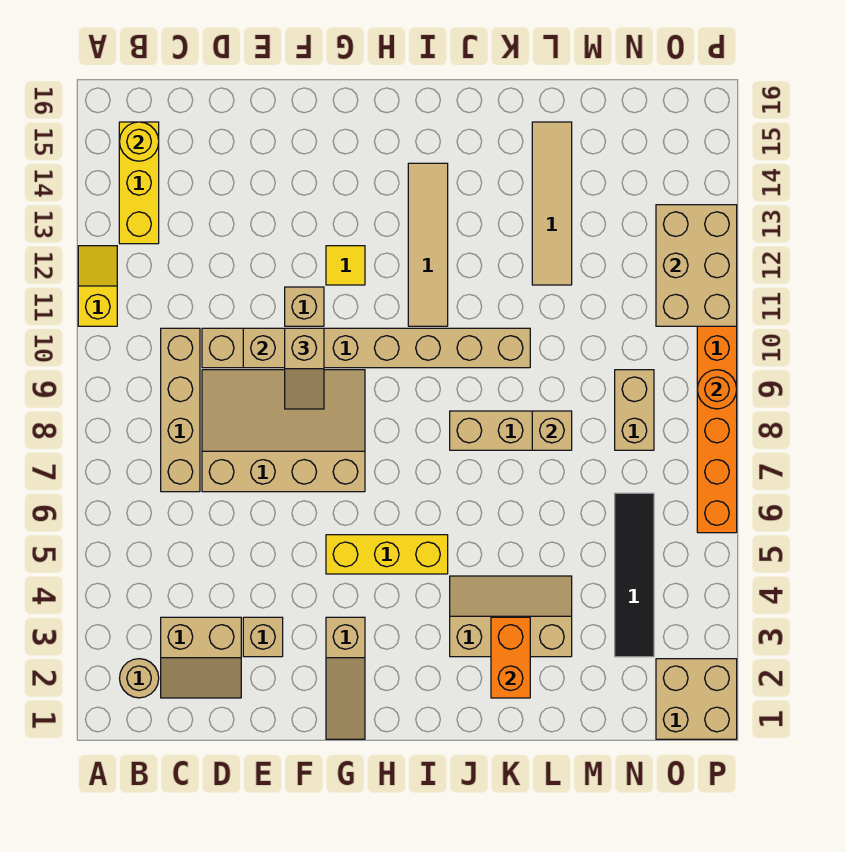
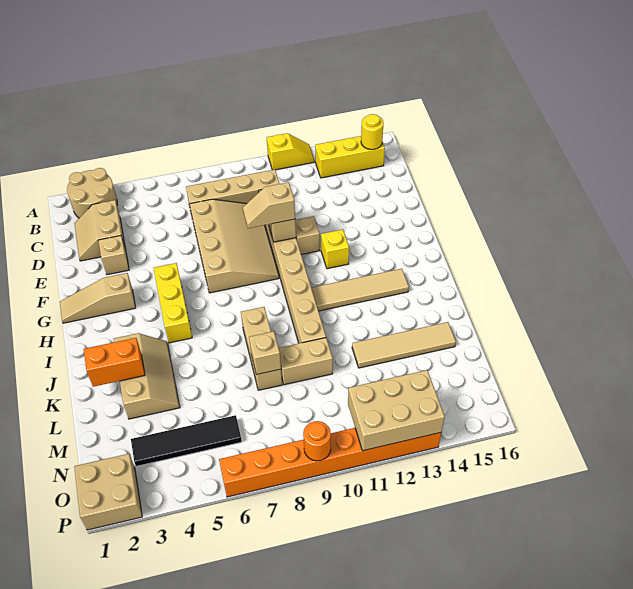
tan round brick B2 level 1 -> tan round brick A2:B3 level 1
yellow tile G12 level 1 -> yellow brick G12 level 1
tan brick N8:N9 level 1 -> tan brick L9:L10 level 1

